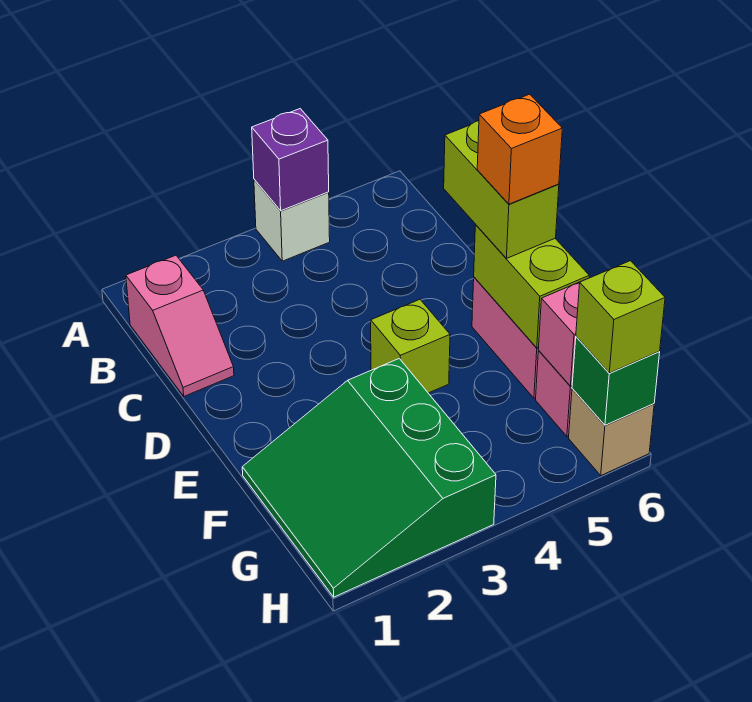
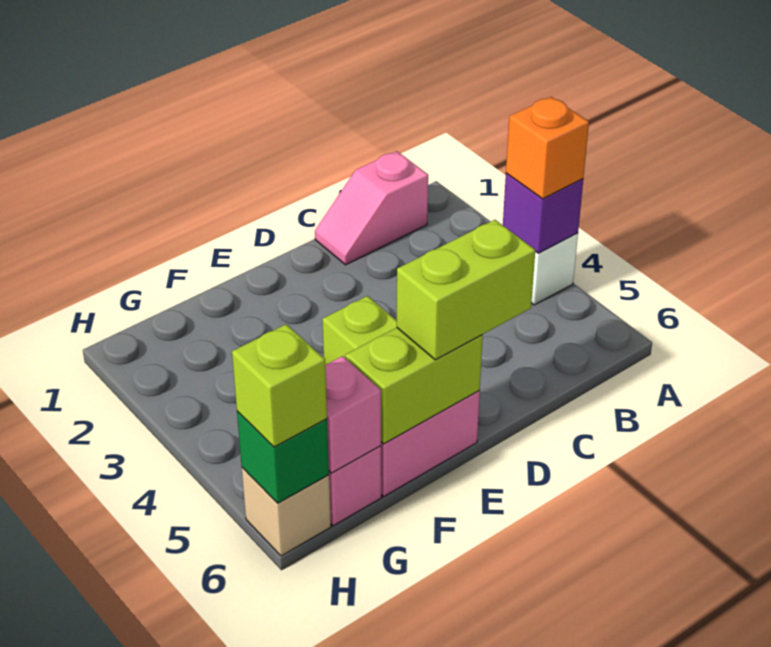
orange brick E6 level 4 -> orange brick A4 level 3
green slope F1:H3 level 1 top 3 -> none

